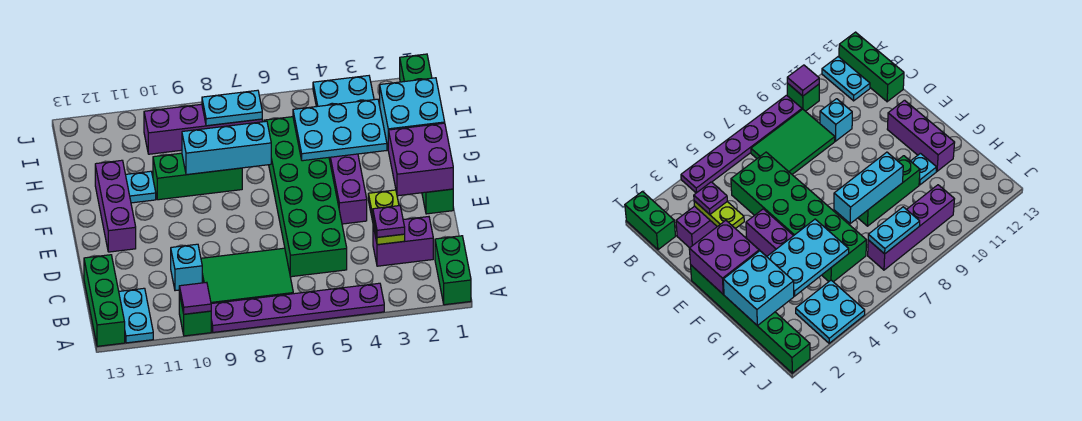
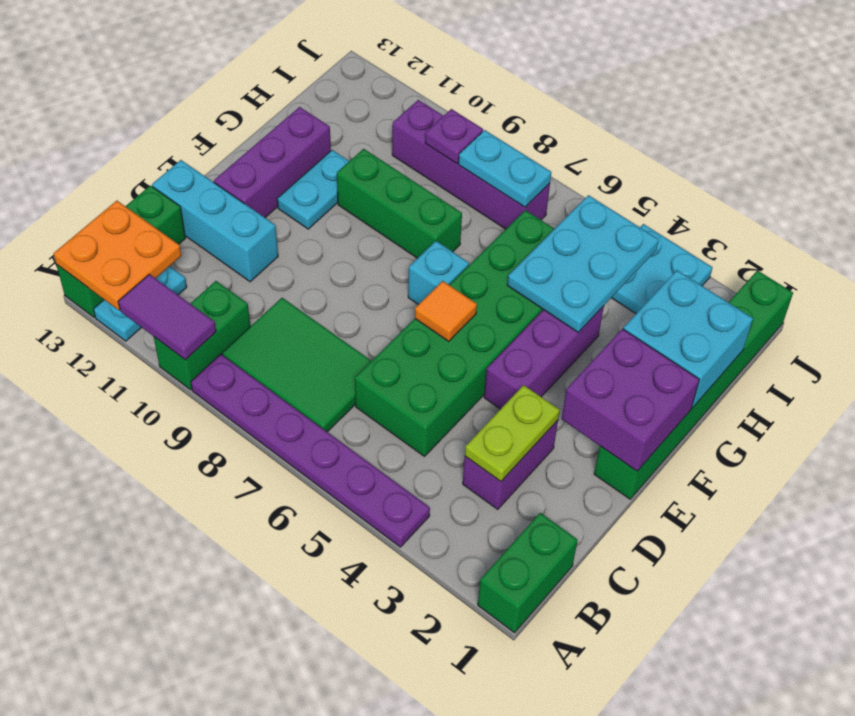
green brick A10 level 1 -> green brick A10:B10 level 1
purple tile A10 level 2 -> purple tile A10:A11 level 2
none -> orange plate A12:B13 level 2
purple brick C2:C3 level 1 -> purple brick C3:D3 level 1
purple plate C3 level 3 -> purple plate I9 level 2
cyan brick C10 level 1 -> cyan brick F7 level 1
none -> orange tile E6 level 2
cyan plate G3:H5 level 2 -> cyan plate G4:I5 level 2
cyan brick G7:G9 level 2 -> cyan brick D11:D13 level 1
cyan plate G11 level 1 -> cyan plate F11:G11 level 1

